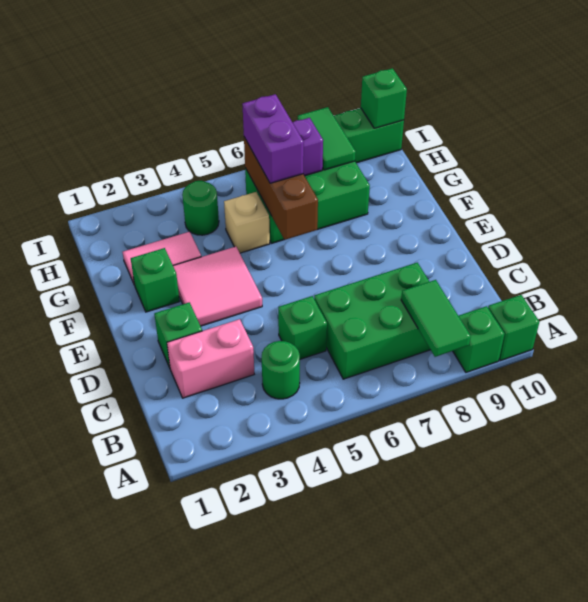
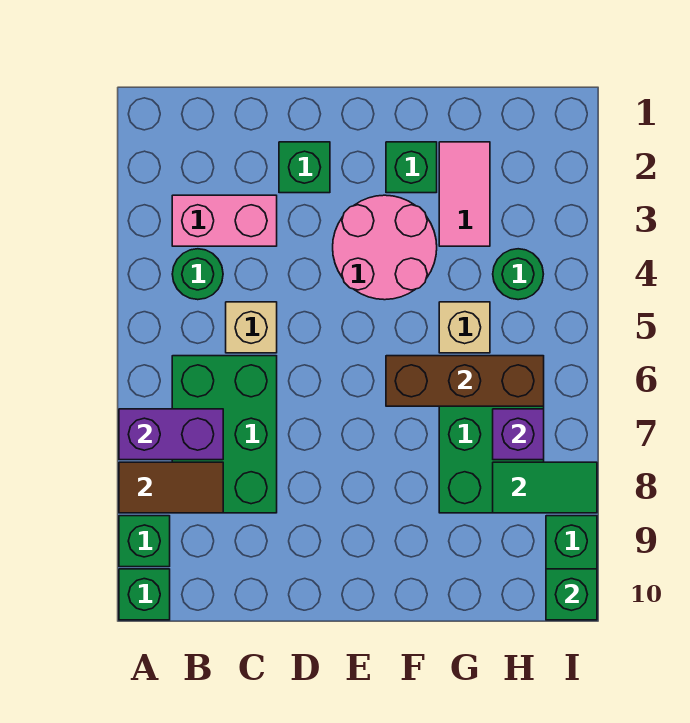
green tile A8:B8 level 2 -> brown tile A8:B8 level 2
pink brick C2:C3 level 1 -> pink brick B3:C3 level 1
green brick C5 level 1 -> tan brick C5 level 1
pink tile E3:F4 level 1 -> pink round brick E3:F4 level 1
purple brick G6:H6 level 3 -> purple brick A7:B7 level 2

